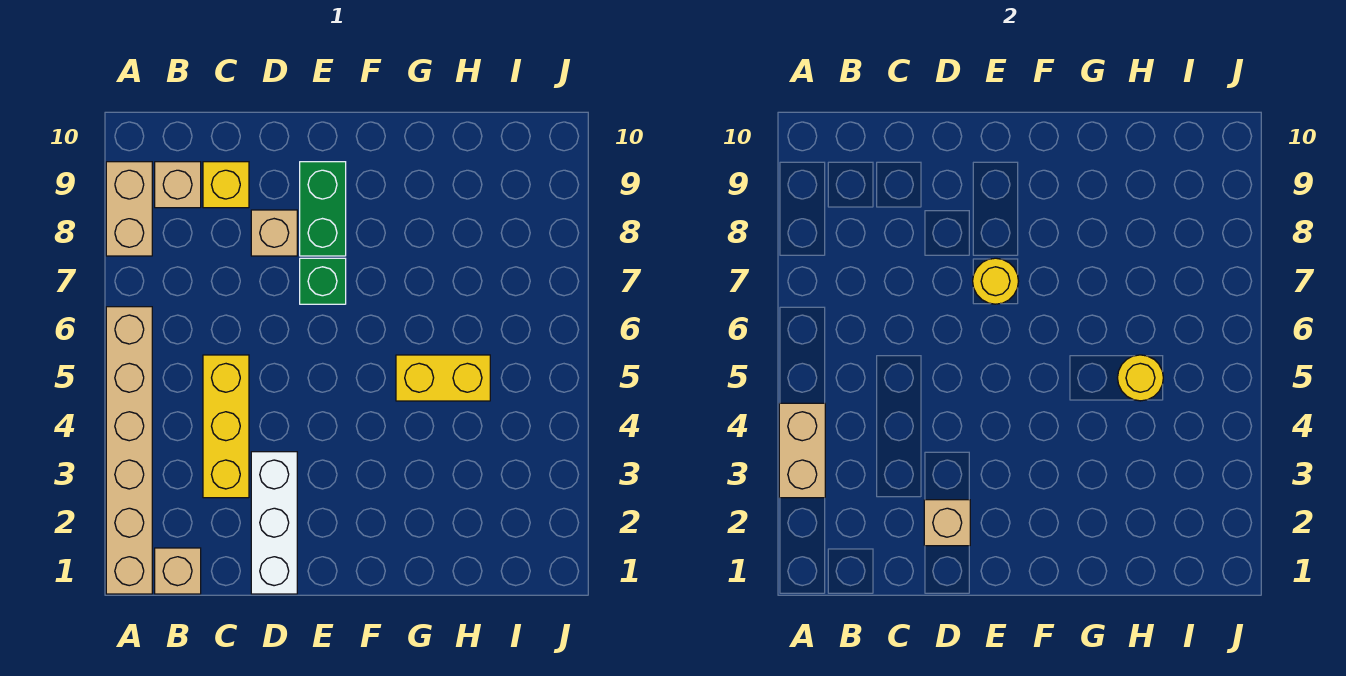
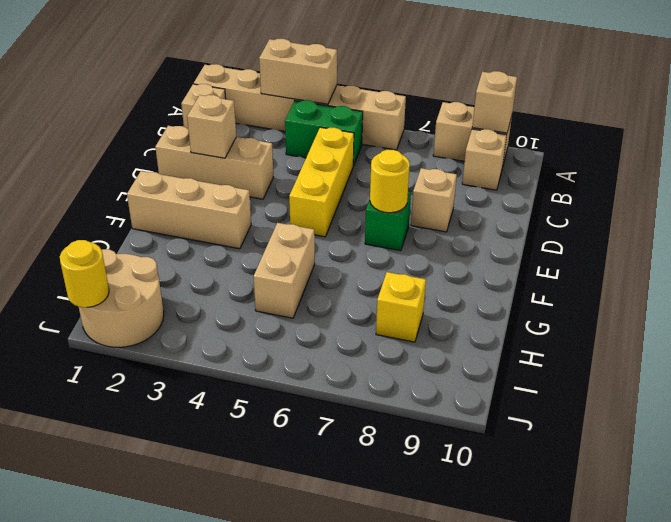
none -> tan brick A9 level 2
yellow brick C3:C5 level 1 -> yellow brick C5:E5 level 1
yellow brick C9 level 1 -> yellow brick H8 level 1
white brick D1:D3 level 1 -> tan brick D1:D3 level 1
green brick E8:E9 level 1 -> green brick B4:B5 level 1
none -> tan brick F1:F3 level 1
yellow brick G5:H5 level 1 -> tan brick G5:H5 level 1
yellow round brick H5 level 2 -> yellow round brick J1 level 2
none -> tan round brick I1:J2 level 1

